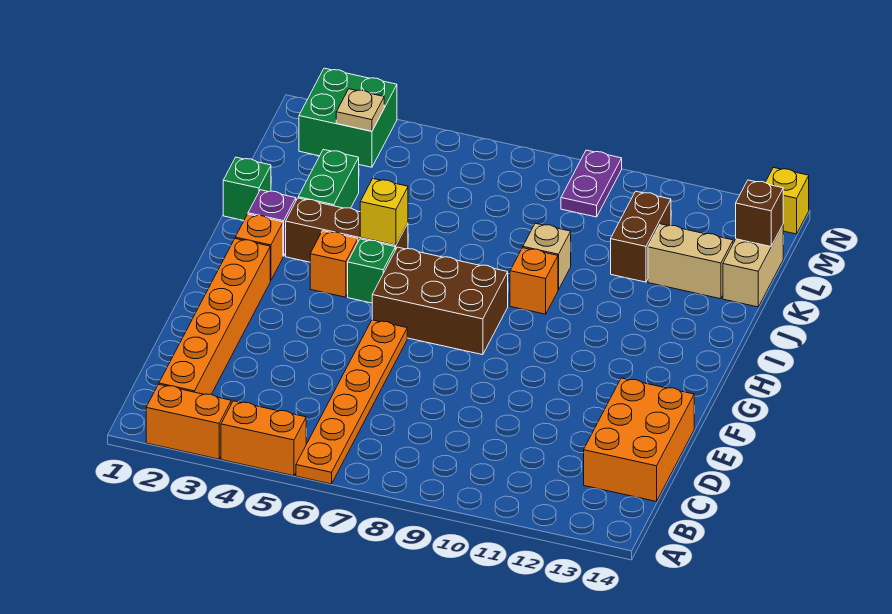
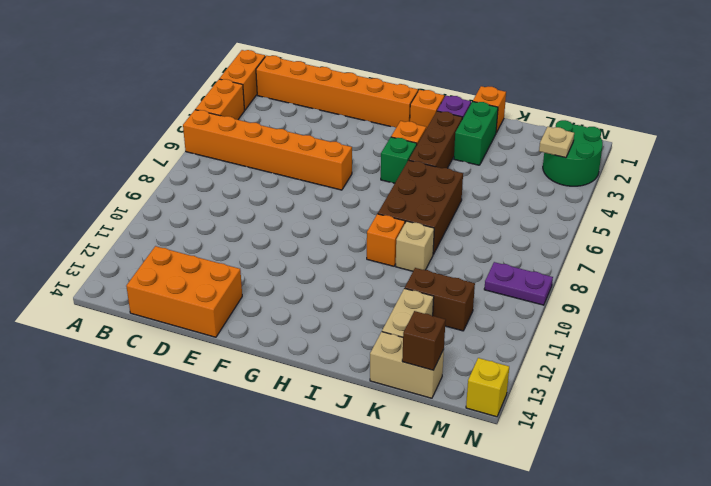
orange plate A6:F6 level 1 -> orange brick A6:F6 level 1
brown brick G6:H8 level 1 -> brown brick I6:J8 level 1
yellow brick I5 level 2 -> none
green brick J1 level 1 -> orange brick J1 level 1
green brick J3:K3 level 1 -> green brick J2:J3 level 1
green brick M2:N3 level 1 -> green round brick M2:N3 level 1

